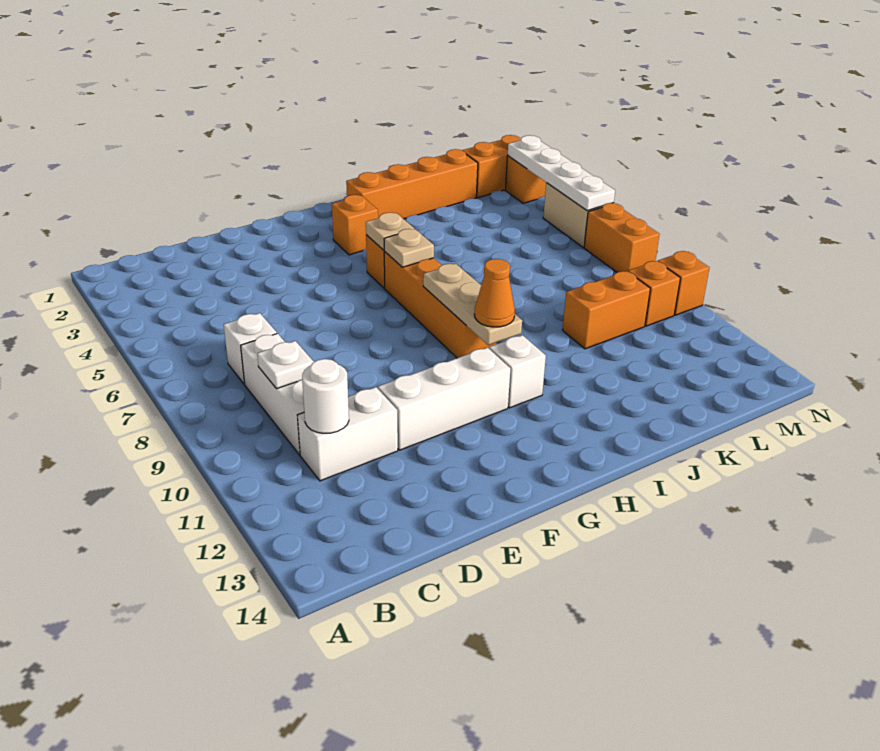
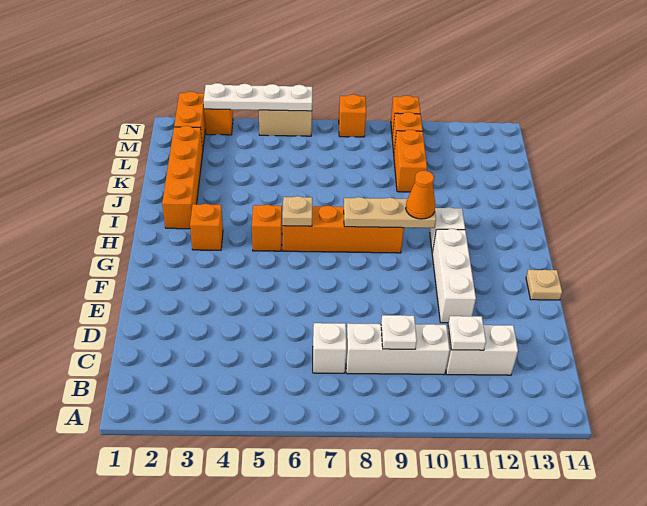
white brick C11:D11 level 1 -> white brick C11:C12 level 1
white round brick C11 level 2 -> white plate C11 level 2
tan plate H5 level 2 -> tan plate F14 level 1
orange brick N7:N8 level 1 -> orange brick N8 level 1

